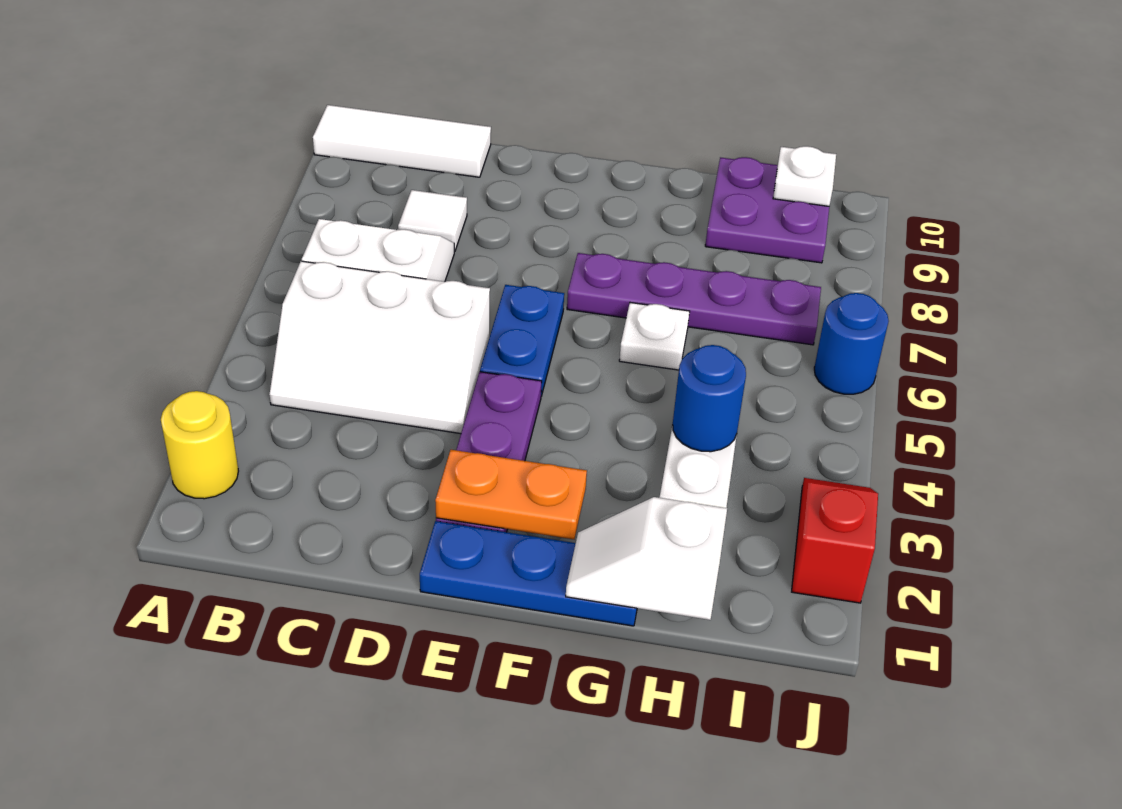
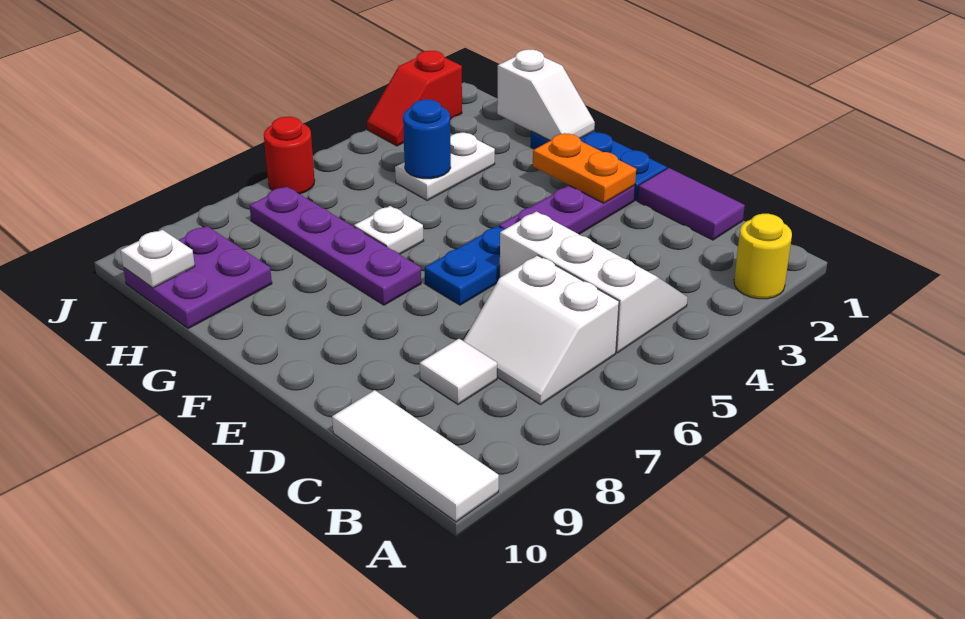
none -> purple tile C1:D1 level 1
blue round brick J6 level 1 -> red round brick J6 level 1

